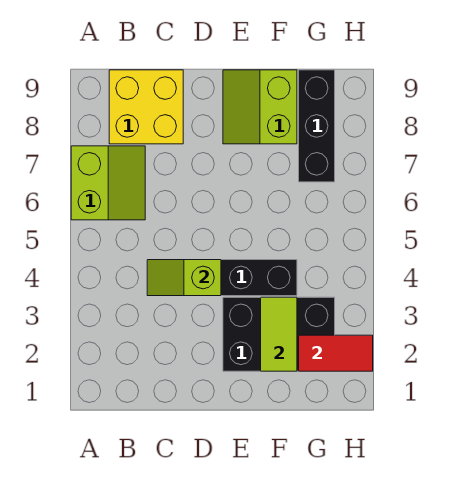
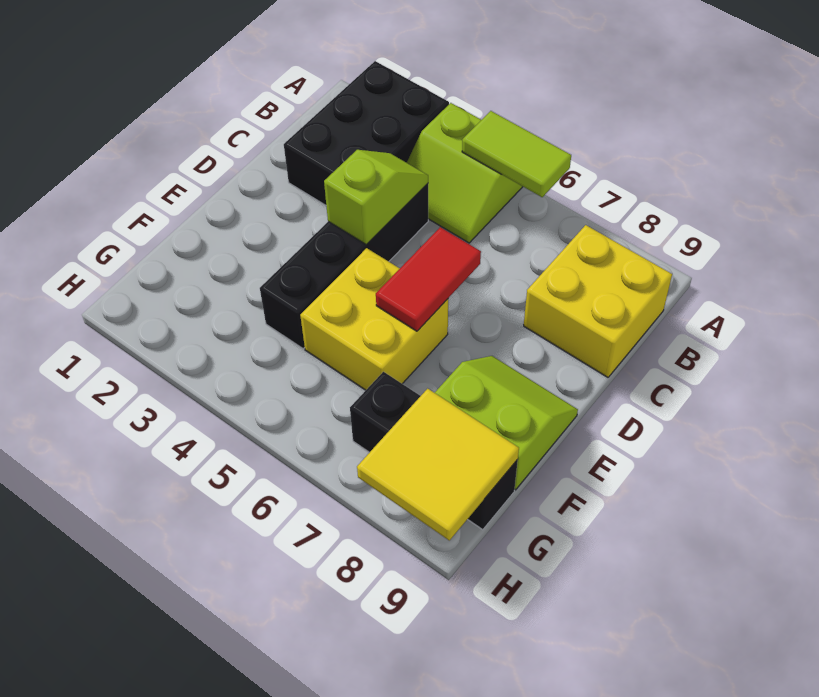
lime slope A6:B7 level 1 top A -> lime slope A4:B5 level 1 top A
black brick E2:G3 level 1 -> black brick A2:C3 level 1
none -> yellow brick E5:F6 level 1
lime tile F2:F3 level 2 -> lime tile A5:A6 level 2
red tile G2:H2 level 2 -> red tile D6:E6 level 2
none -> yellow tile G8:H9 level 2

